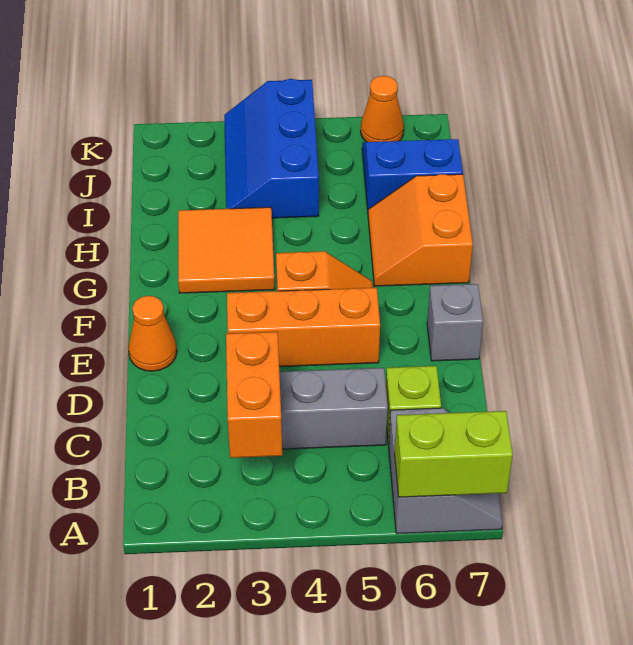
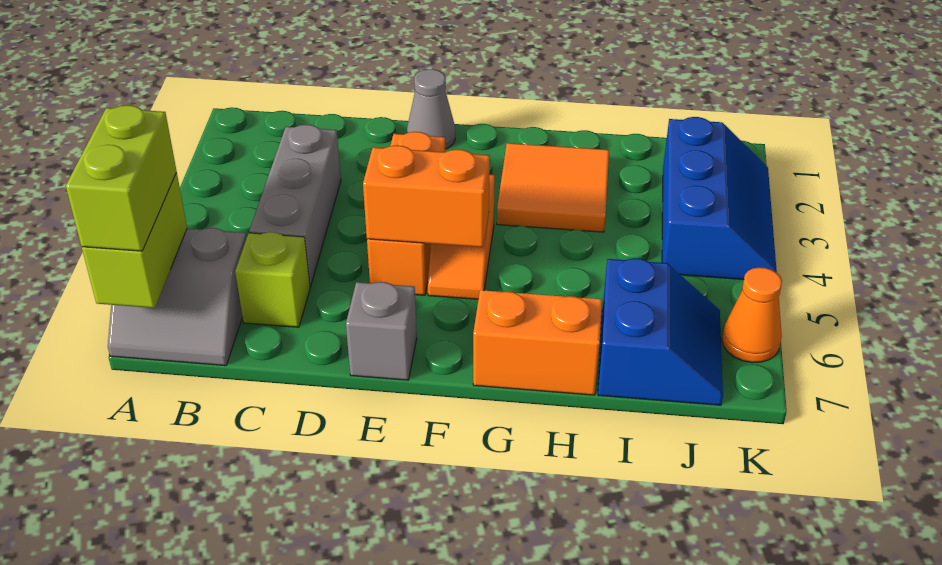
none -> lime brick A6:A7 level 3
orange brick B3:C3 level 2 -> orange brick E5:F5 level 2
orange cone E1 level 1 -> grey cone E1 level 1
blue slope I3:K4 level 1 top 4 -> blue slope J2:K4 level 1 top J

